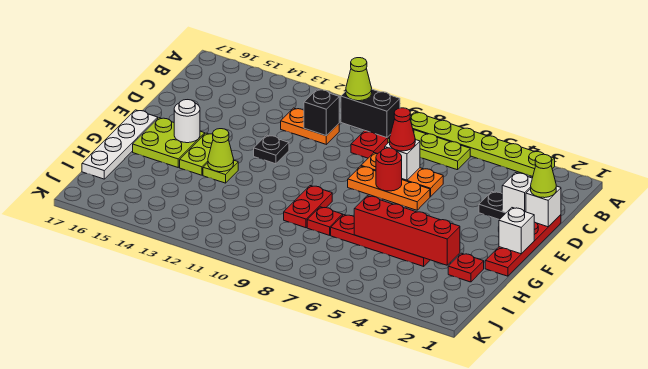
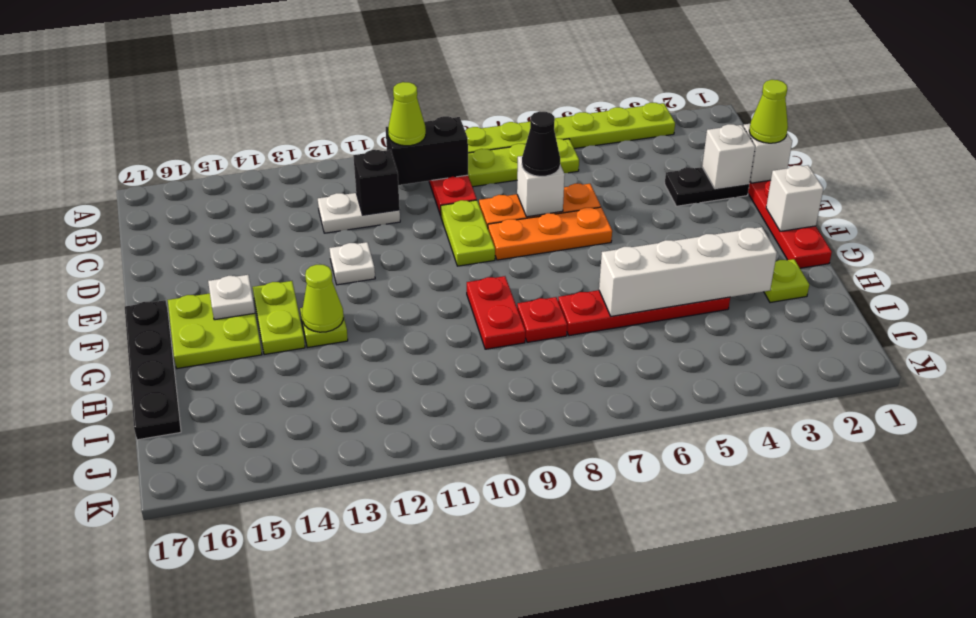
orange plate C11:C12 level 1 -> white plate C11:C12 level 1
red cone D7 level 3 -> black cone D7 level 3
none -> lime plate D9:E9 level 1
red round brick E7 level 2 -> none
black plate E12 level 1 -> white plate E12 level 1
white round brick F15 level 2 -> white plate F15 level 2
white plate F17:I17 level 1 -> black plate F17:I17 level 1
red plate H2 level 1 -> lime plate H2 level 1
red brick H3:H6 level 2 -> white brick H3:H6 level 2

